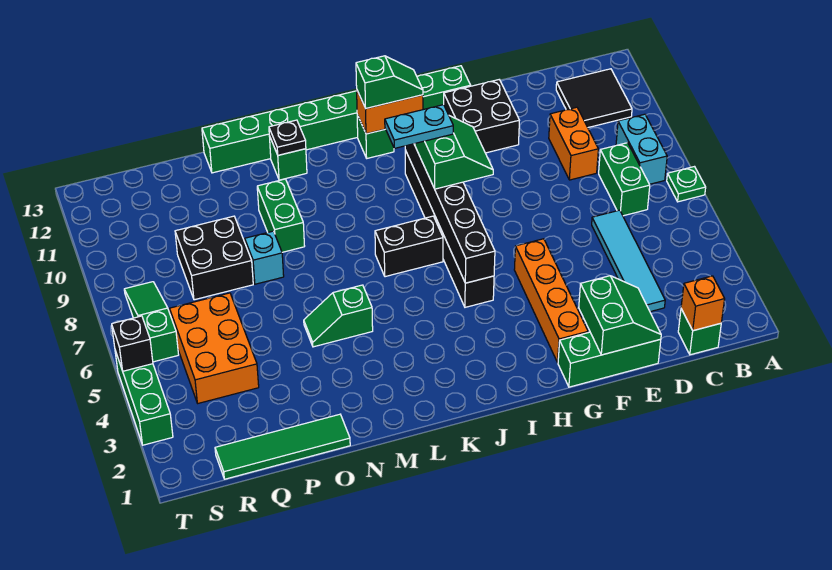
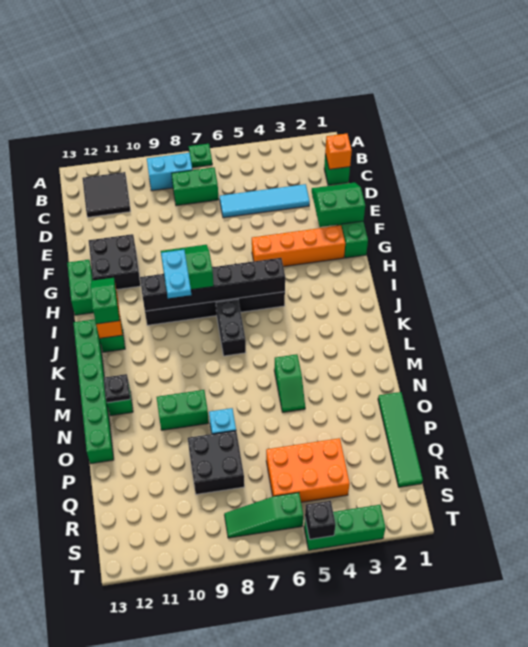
orange brick D9:D10 level 1 -> none

